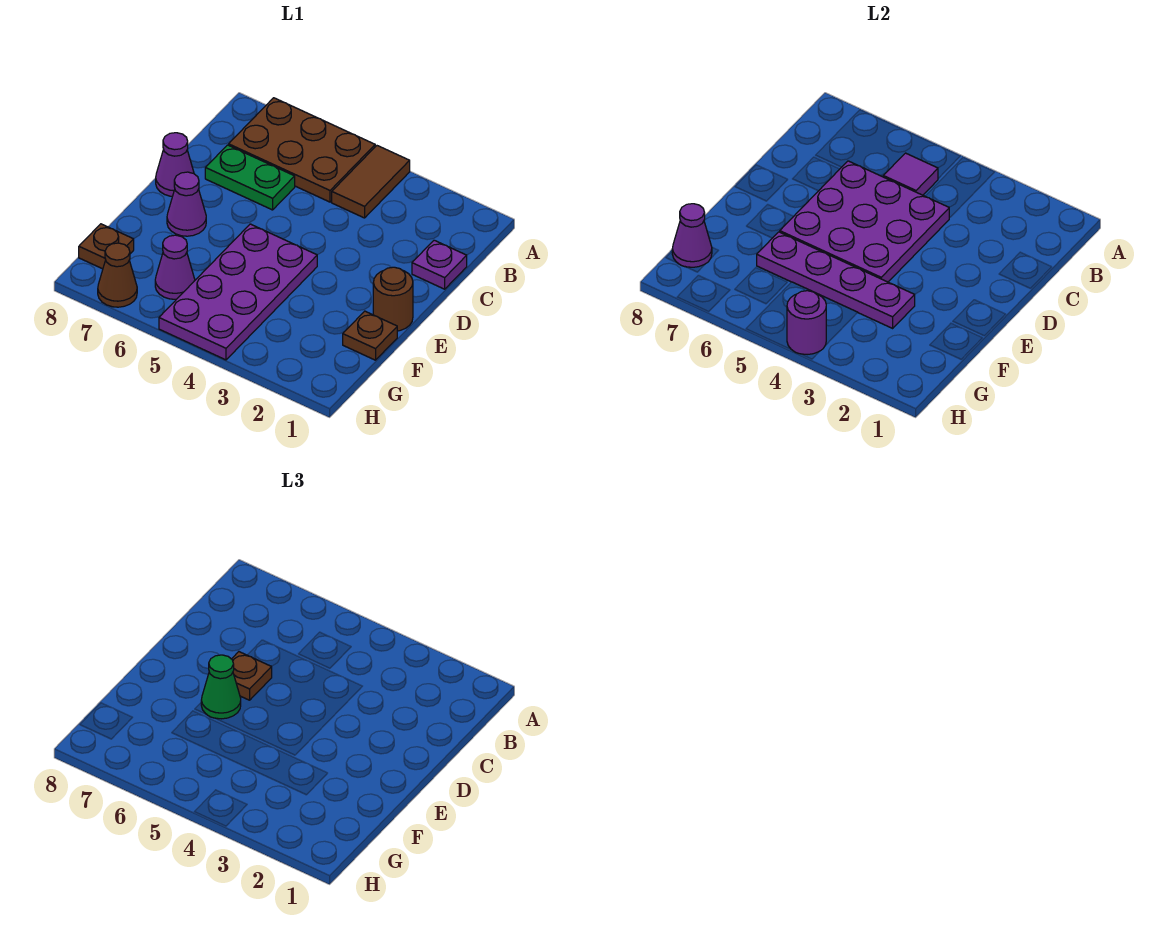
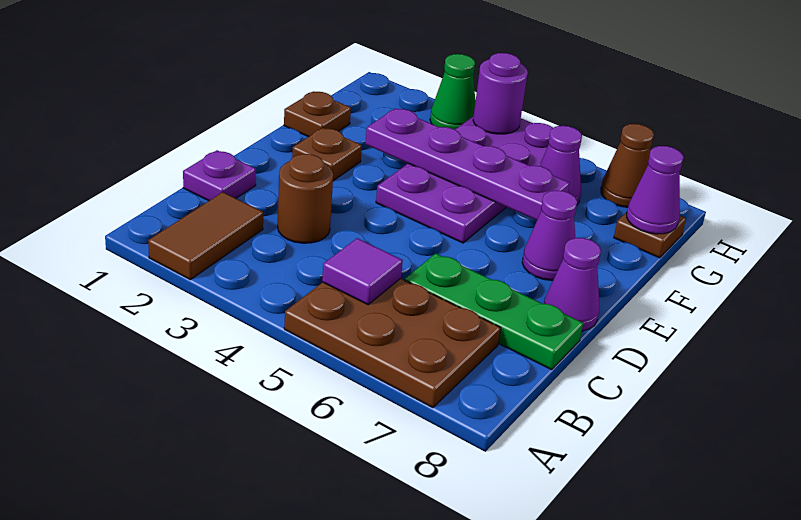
brown tile A4:B4 level 1 -> brown tile A2:B2 level 1
purple plate C4:E6 level 2 -> none
green plate C6:C7 level 1 -> green plate C6:C8 level 1
brown plate D6 level 3 -> brown plate E2 level 1
brown round brick E1 level 1 -> brown round brick C3 level 1
green cone E6 level 3 -> green cone H3 level 1

